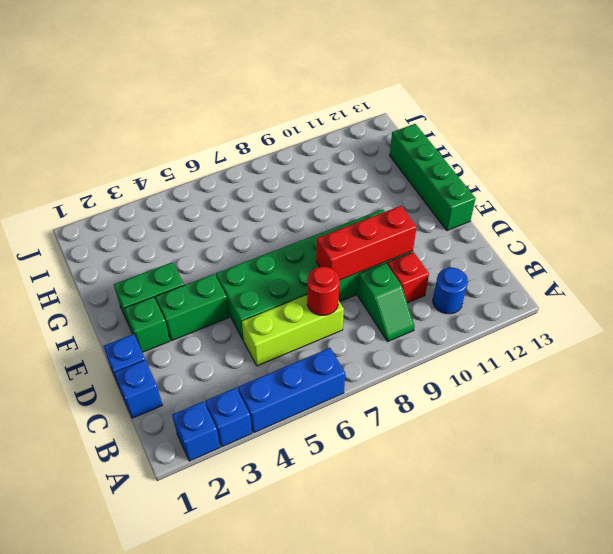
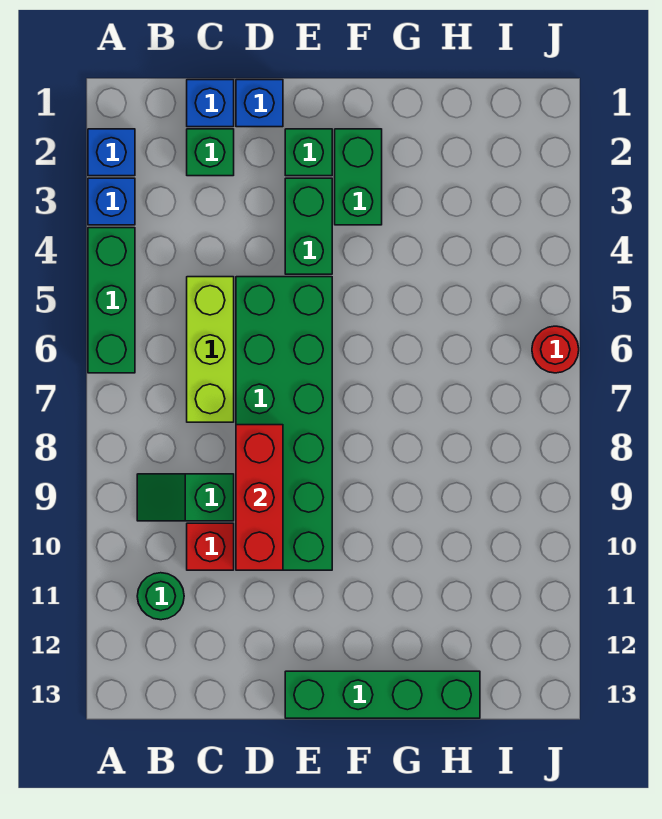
blue brick A4:A6 level 1 -> green brick A4:A6 level 1
blue round brick B11 level 1 -> green round brick B11 level 1
none -> green brick C2 level 1
red round brick C7 level 2 -> red round brick J6 level 1

